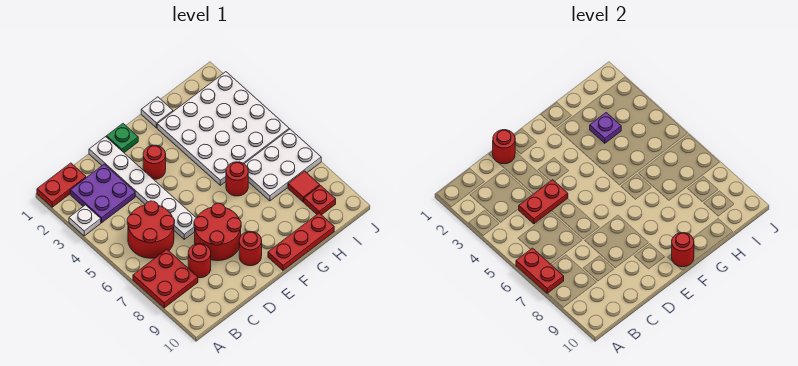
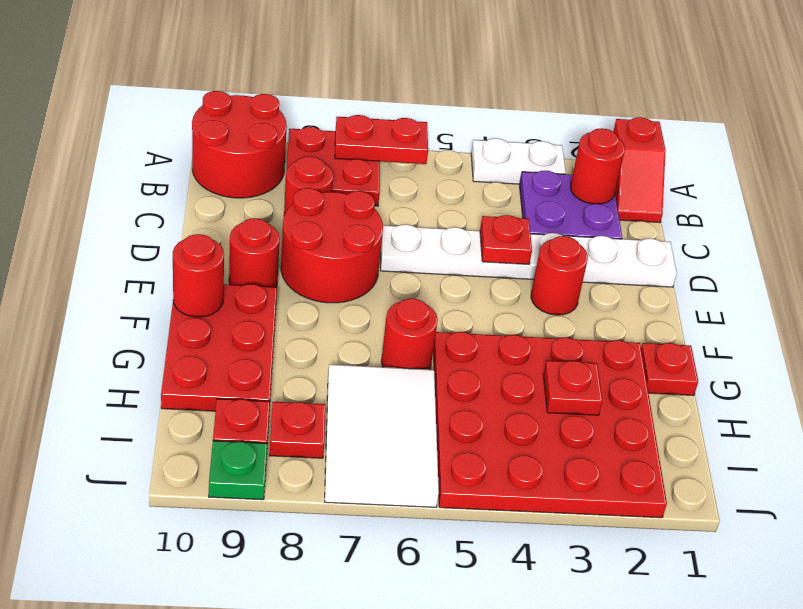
red plate A1:B1 level 1 -> red slope A1:B1 level 1 top A
white plate A3 level 1 -> white plate A3:A4 level 1
red round brick B5:C6 level 1 -> red round brick A9:B10 level 1
red plate C4:D4 level 2 -> red plate D4 level 2
red round brick D1 level 2 -> red round brick B2 level 2
green plate E1 level 1 -> green plate J9 level 1
red plate F10:H10 level 1 -> red plate F9:H10 level 1
white plate G1 level 1 -> red plate G1 level 1
white plate G2:J5 level 1 -> red plate G2:J5 level 1
purple plate H3 level 2 -> red plate H3 level 2
white plate H6:J7 level 1 -> white tile H6:J7 level 1
red tile I8 level 1 -> red plate I8 level 1

